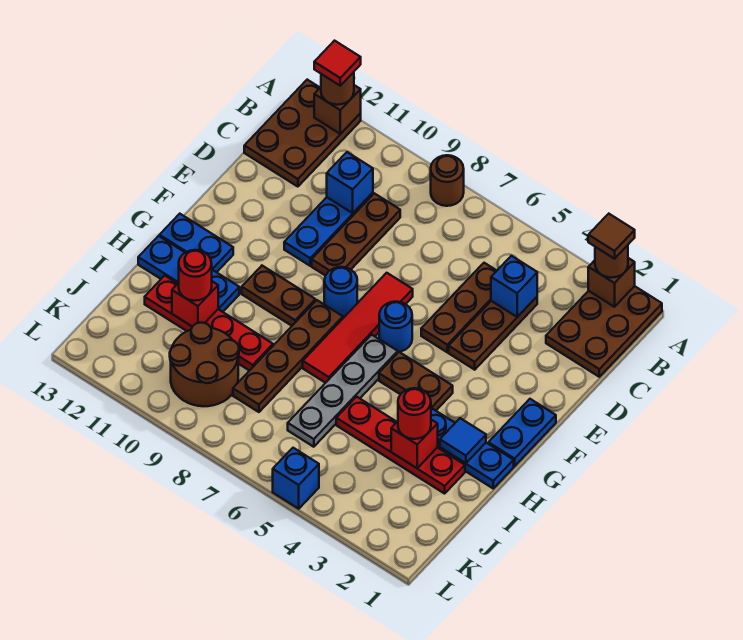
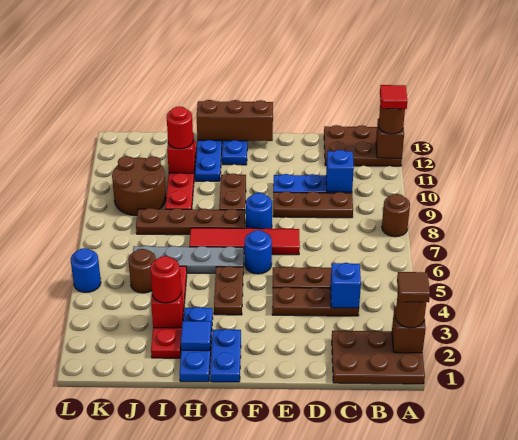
blue plate F1:G1 level 1 -> blue plate G1:G2 level 1
none -> brown brick F13:H13 level 2
none -> brown round brick J5 level 1
blue brick L5 level 1 -> blue round brick L5 level 1

